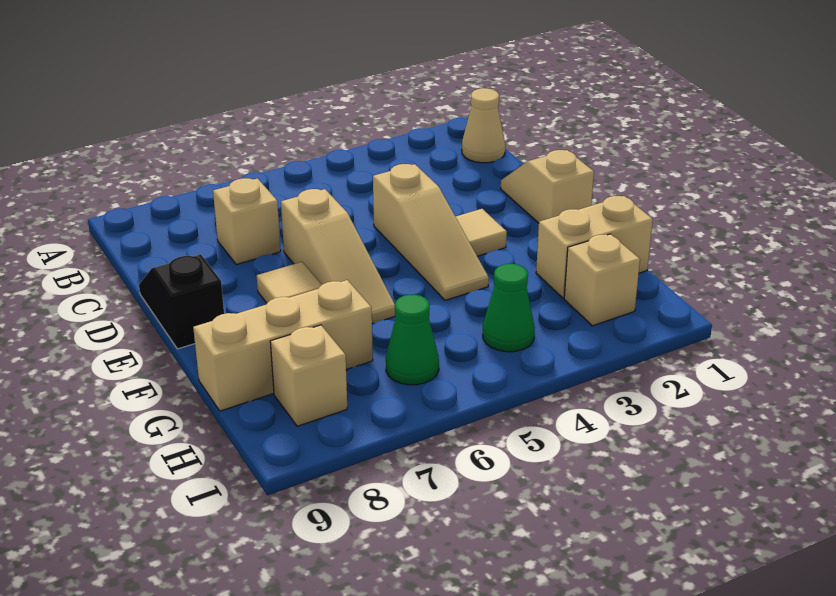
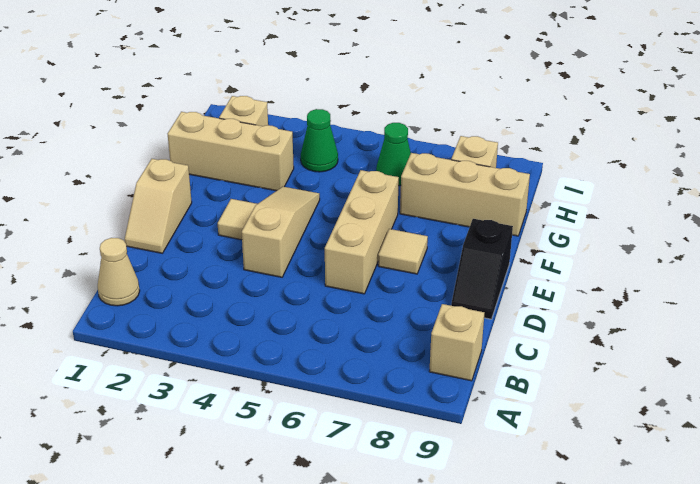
tan brick C7 level 1 -> tan brick B9 level 1
tan slope D6:F6 level 1 top D -> tan brick D6:F6 level 1
tan brick G1:G2 level 1 -> tan brick G1:G3 level 1

